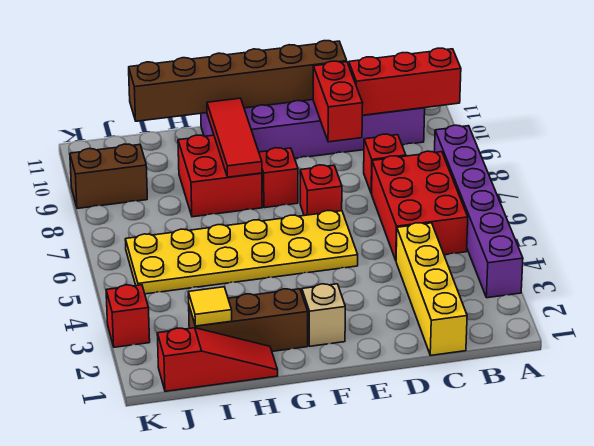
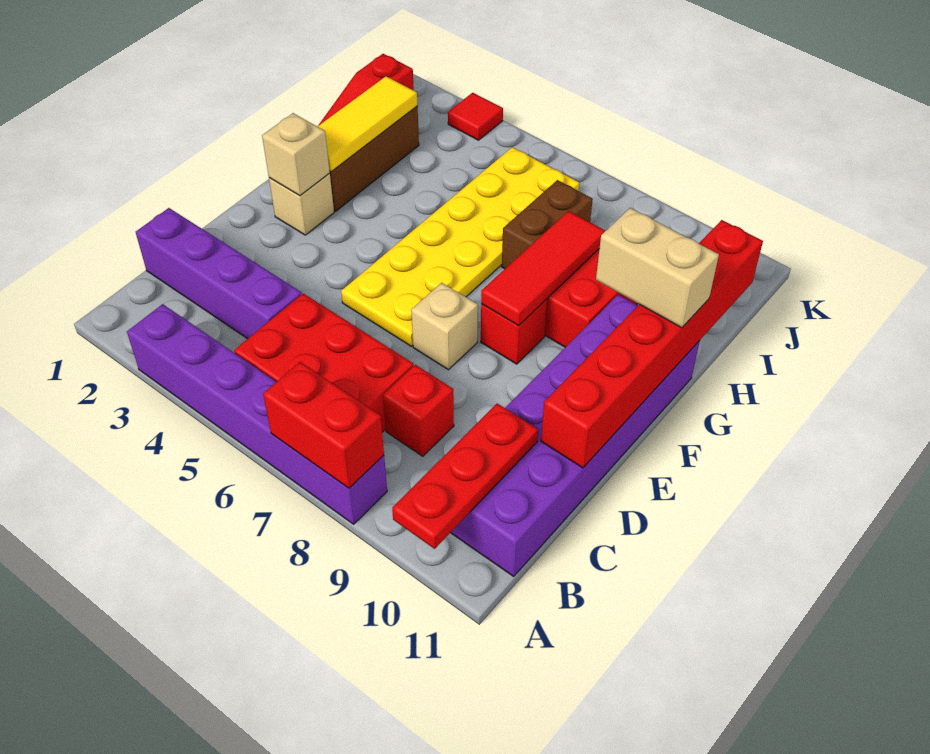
red brick A10:C10 level 2 -> red plate A10:C10 level 2
yellow brick C1:C4 level 1 -> purple brick C1:C4 level 1
red brick D9:D10 level 2 -> red brick A7:A8 level 2
brown brick D11:I11 level 2 -> red brick D11:I11 level 2
red brick E7 level 1 -> tan brick E7 level 1
none -> tan brick F2 level 2
red tile G8:G10 level 2 -> red tile F8:H8 level 2
none -> tan brick G10:G11 level 3
yellow tile I2 level 2 -> yellow tile G2:I2 level 2
brown brick J9:K9 level 1 -> brown brick H7:I7 level 1
red brick K3 level 1 -> red tile K3 level 1

